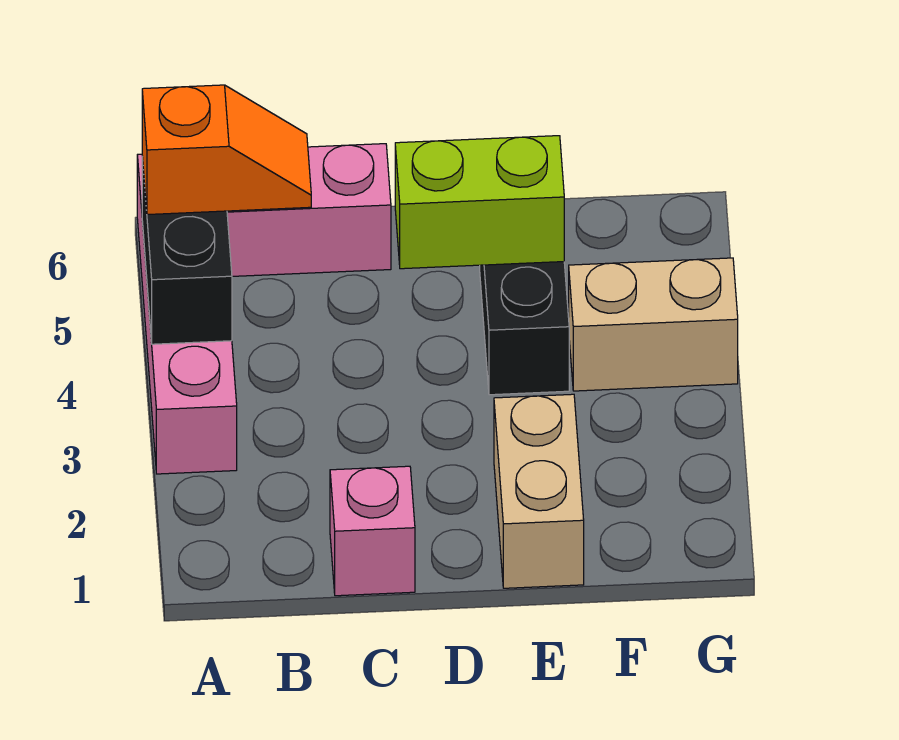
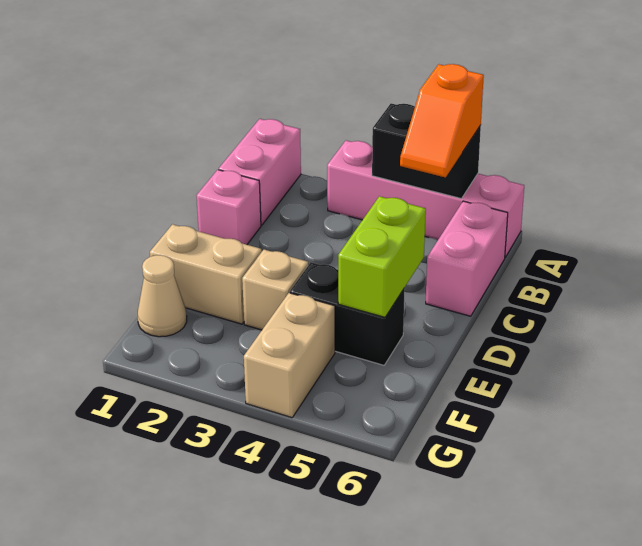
none -> pink brick A1:B1 level 1
none -> tan brick E3 level 1
none -> tan cone F1 level 1

